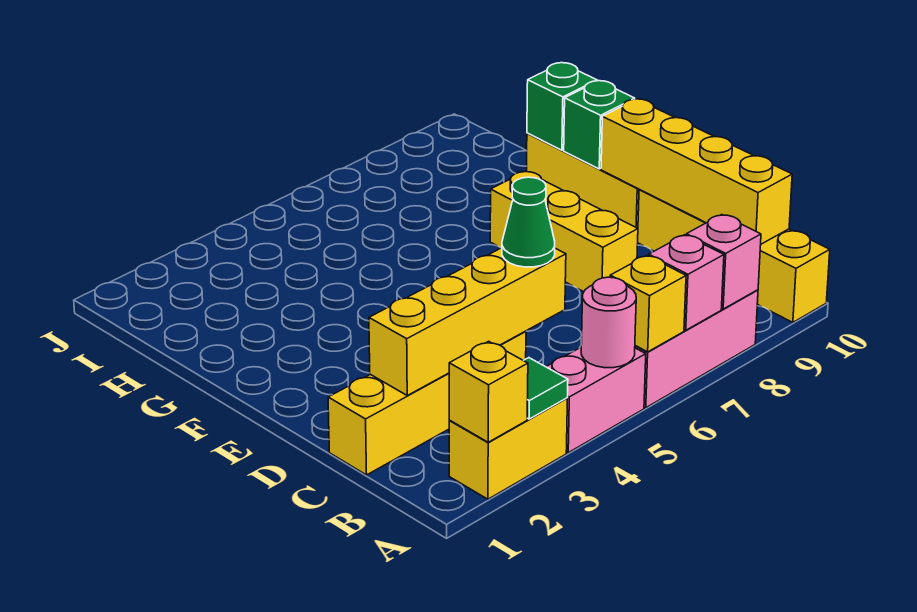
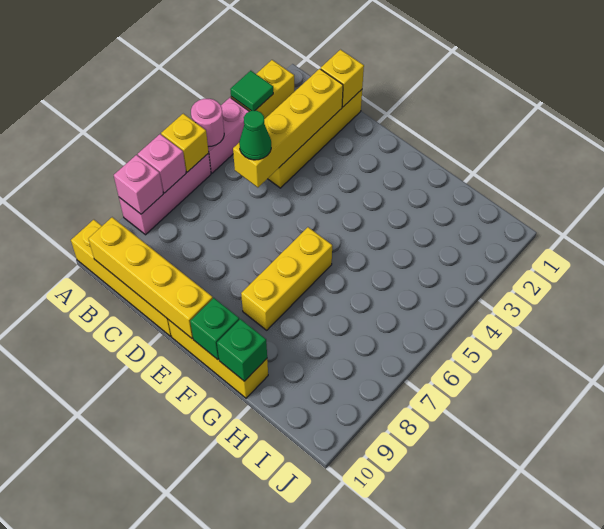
yellow brick A2 level 2 -> yellow brick C1 level 2
yellow brick D8:F8 level 1 -> yellow brick F6:F8 level 1

